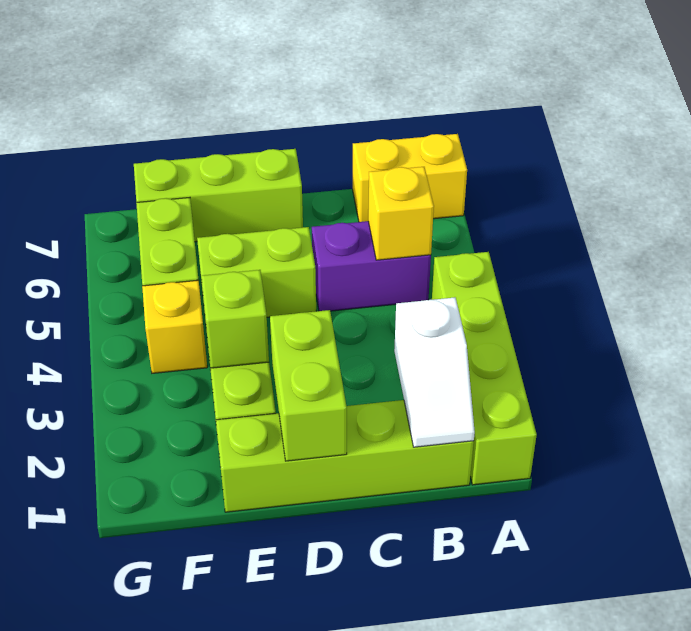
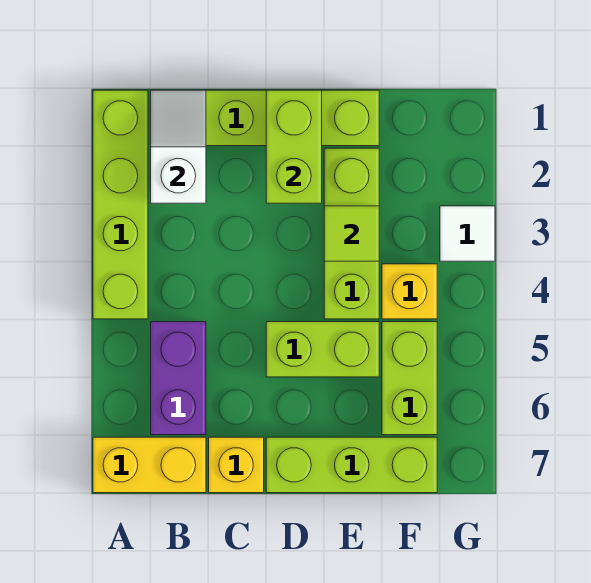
purple brick B5:C5 level 1 -> purple brick B5:B6 level 1
yellow brick B5 level 2 -> yellow brick C7 level 1
lime brick E3 level 2 -> lime tile E3 level 2
none -> white tile G3 level 1

